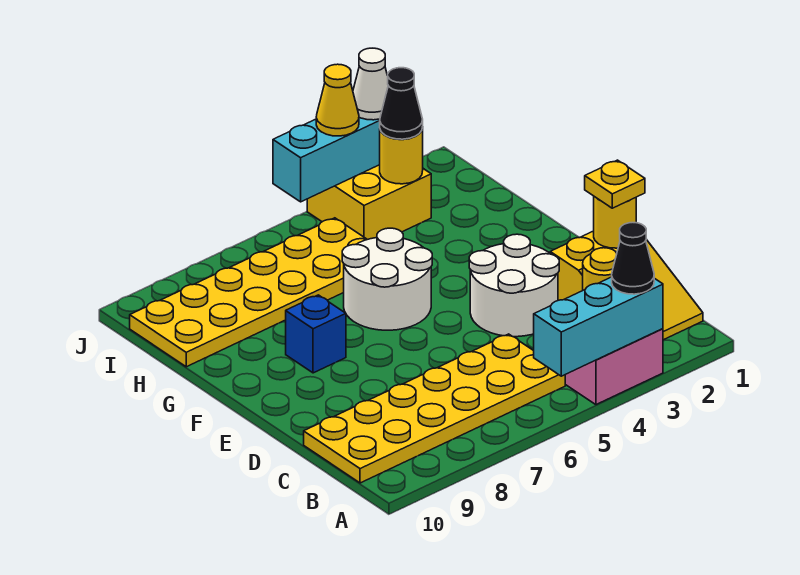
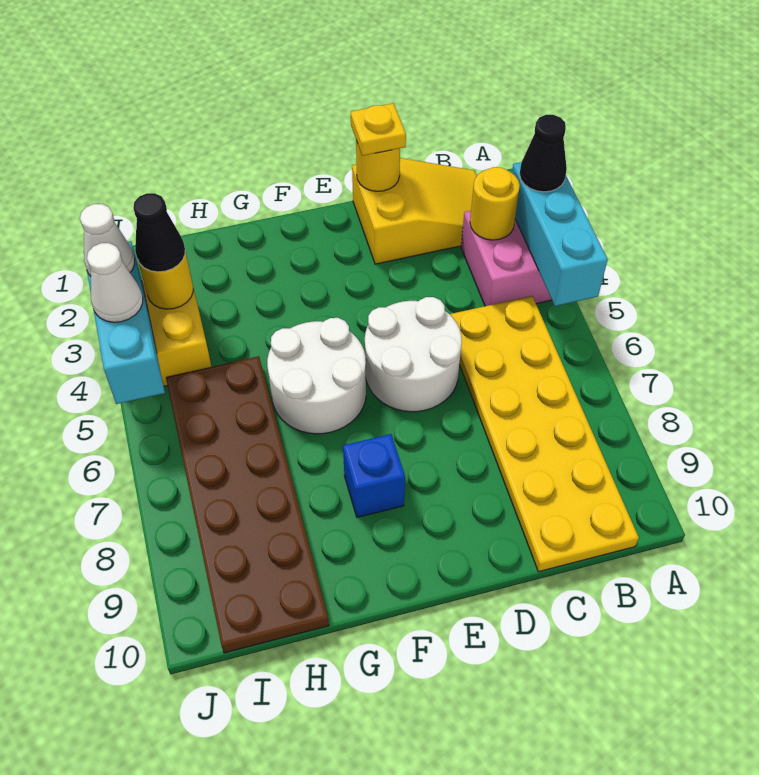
white round brick D3:E4 level 1 -> white round brick D5:E6 level 1
yellow plate H5:I10 level 1 -> brown plate H5:I10 level 1
yellow cone J4 level 3 -> white cone J4 level 3

